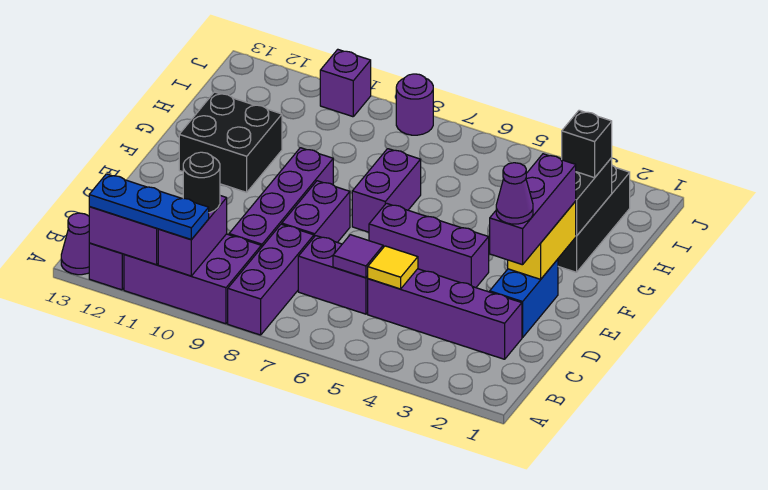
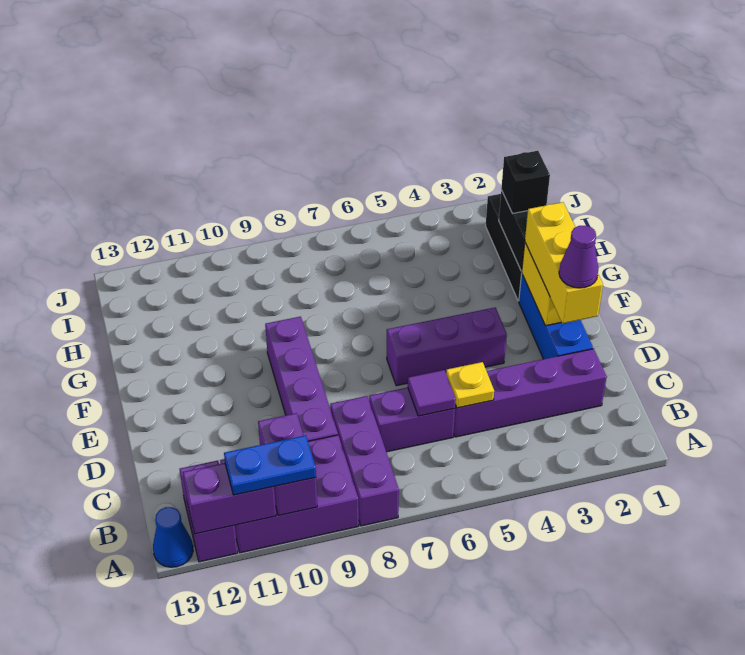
blue plate A10:A12 level 3 -> blue plate A10:A11 level 3
purple cone A13 level 1 -> blue cone A13 level 1
black round brick B10 level 3 -> none
yellow tile C5 level 2 -> yellow plate C5 level 2
blue brick D2:E2 level 1 -> blue brick D2:F2 level 1
purple brick D2:F2 level 3 -> yellow brick D2:F2 level 3
purple brick D8:E8 level 1 -> none
purple brick F7:G7 level 1 -> none
black brick F11:G12 level 1 -> none
purple round brick J8 level 1 -> none
purple brick J10 level 1 -> none

